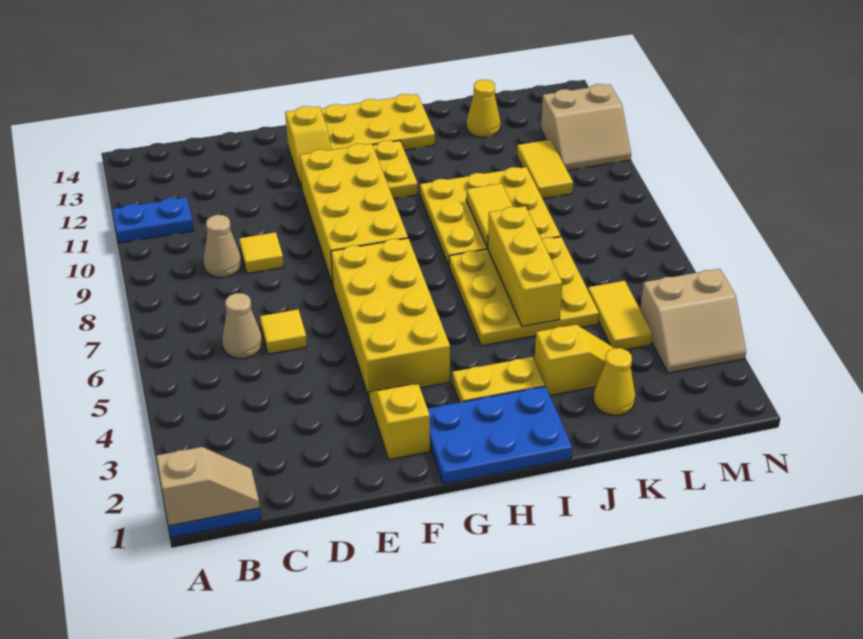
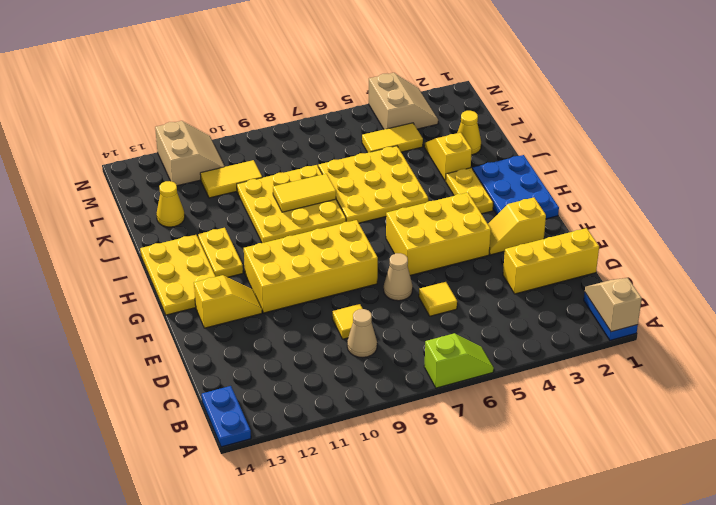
none -> lime slope A6:A7 level 1 top 7
blue plate A11:B11 level 1 -> blue plate A14:B14 level 1
tan cone C6 level 1 -> tan cone E7 level 1
yellow brick F4:G7 level 1 -> yellow brick F4:G6 level 1
yellow plate H11:H12 level 1 -> yellow plate H12:I12 level 1
yellow brick J5:J7 level 2 -> yellow brick D1:D3 level 1

